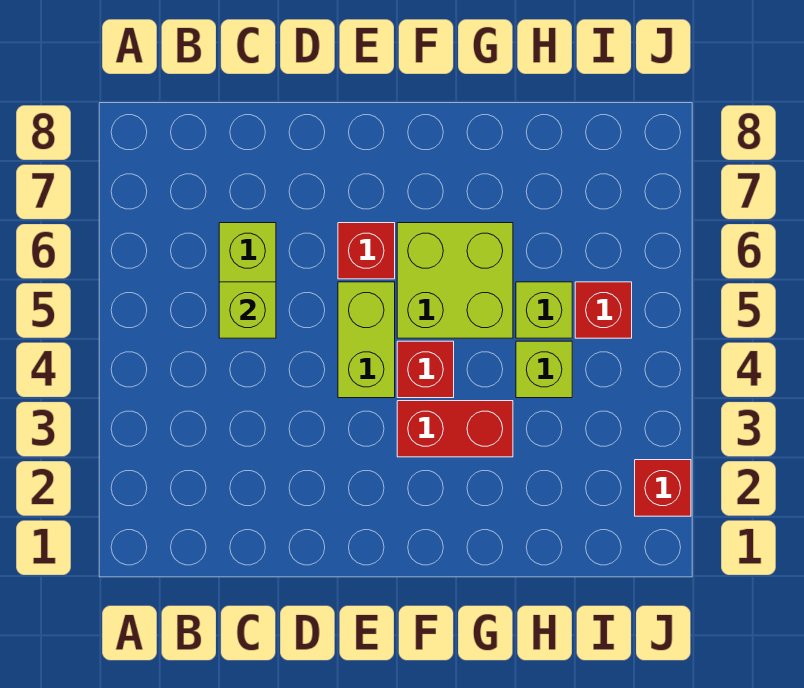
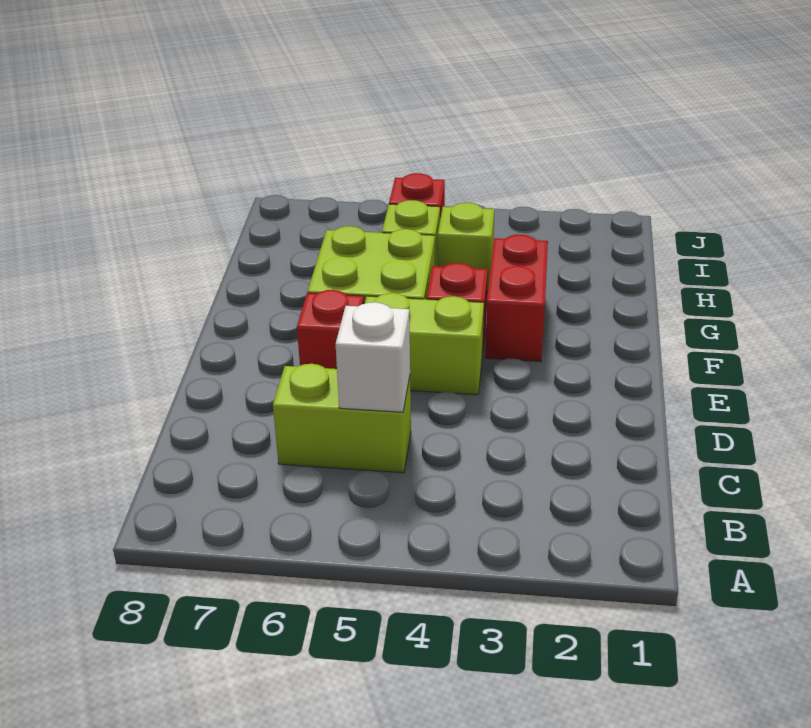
lime brick C5 level 2 -> white brick C5 level 2
red brick J2 level 1 -> none

